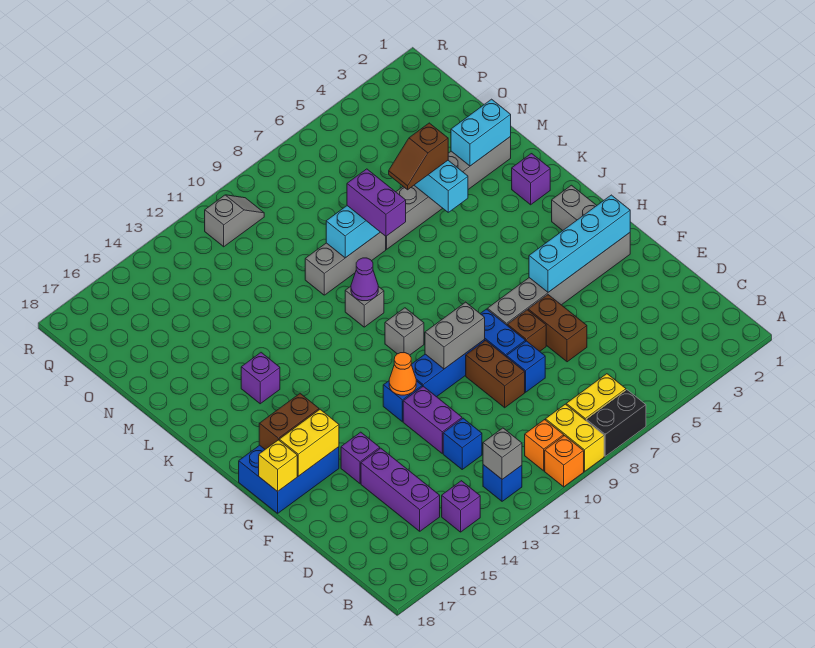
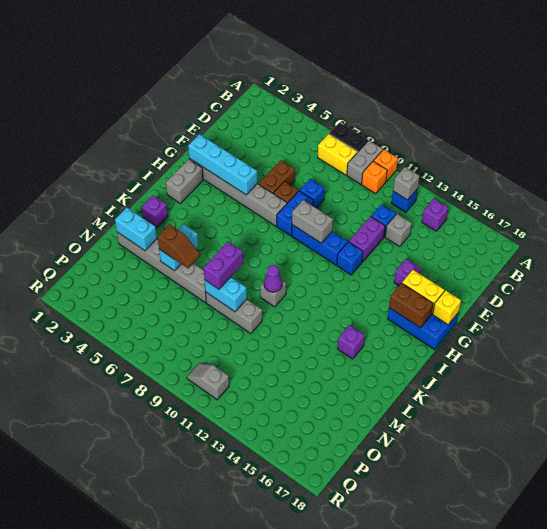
yellow brick A9:B9 level 1 -> grey brick A9:B9 level 1
purple brick C15:E15 level 1 -> none
brown brick E9:F9 level 1 -> none
orange cone G12 level 2 -> none
grey brick I10 level 1 -> grey brick D13 level 1

